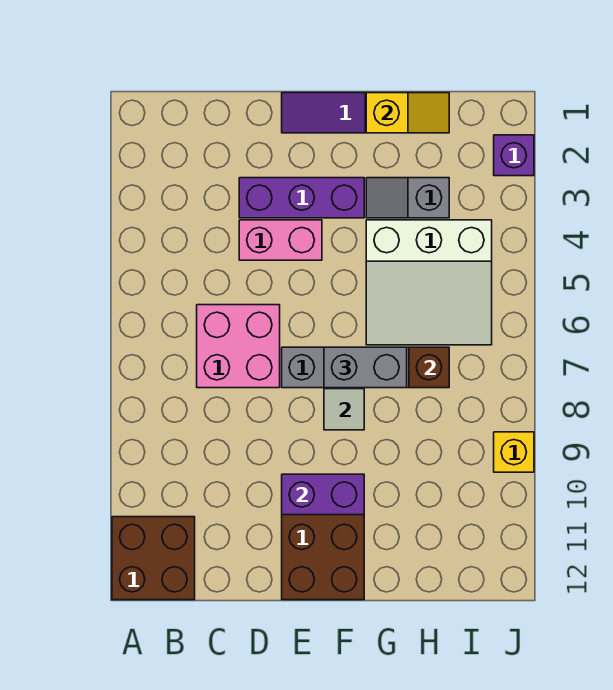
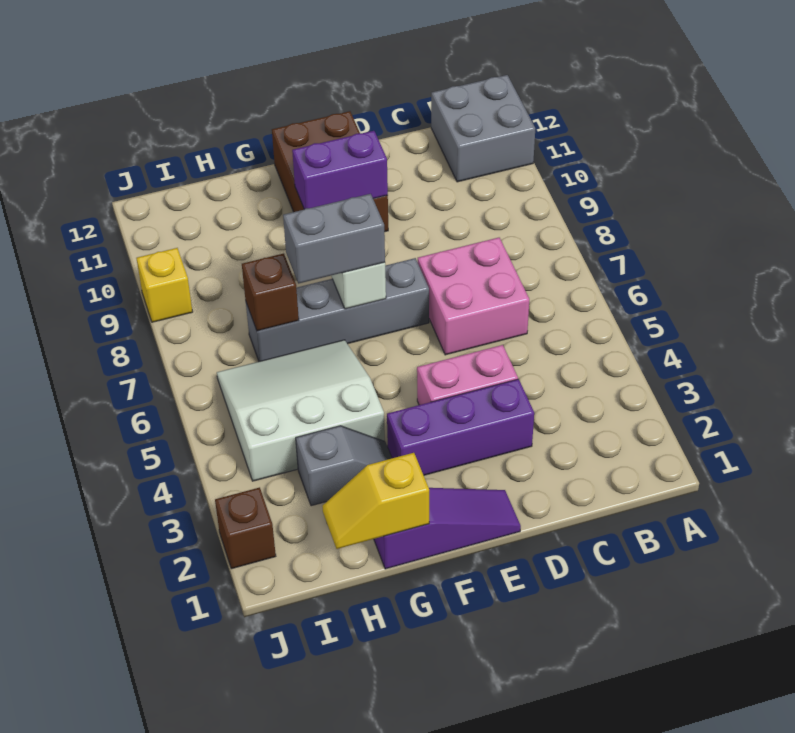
brown brick A11:B12 level 1 -> grey brick A11:B12 level 1
purple brick J2 level 1 -> brown brick J2 level 1

